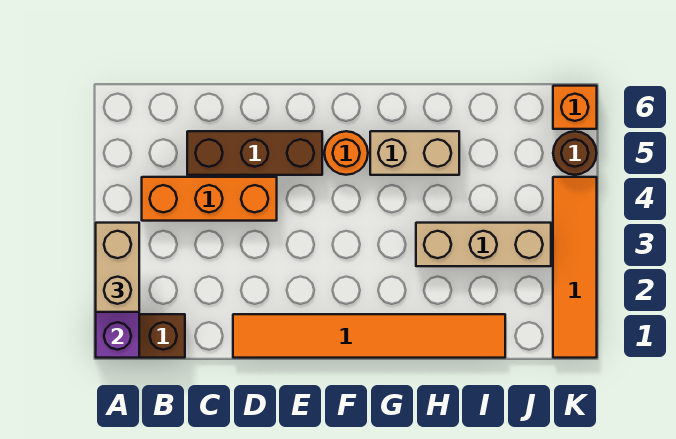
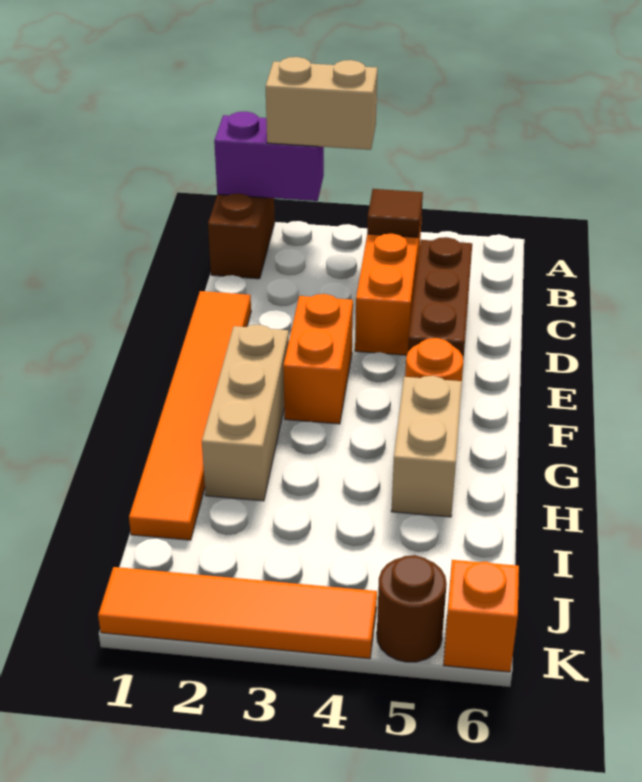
none -> brown tile B4 level 2
none -> orange brick E3:F3 level 1
tan brick H3:J3 level 1 -> tan brick F2:H2 level 1

